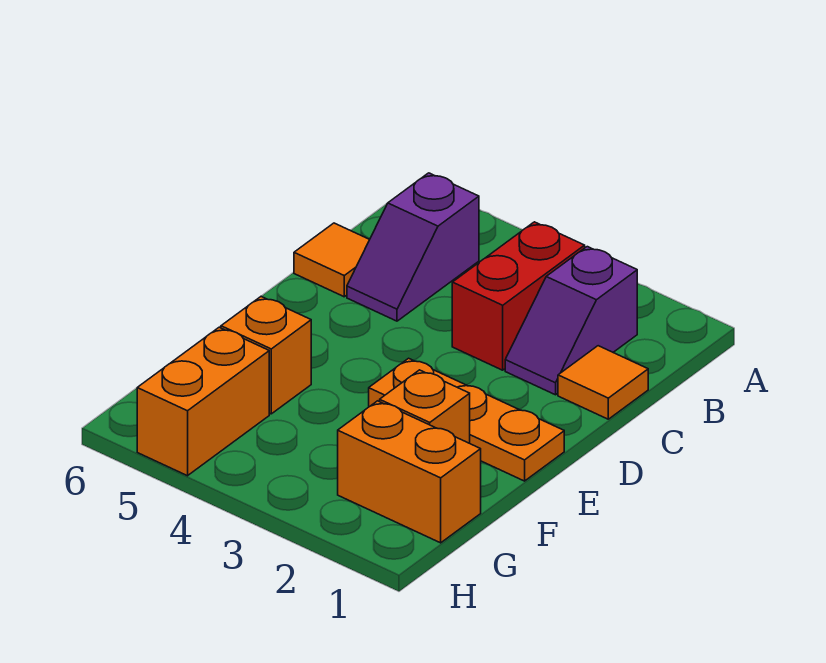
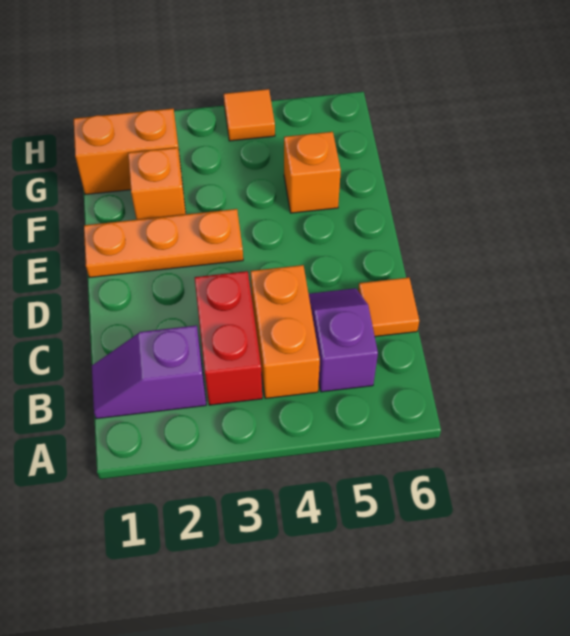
purple slope B2:C2 level 1 top B -> purple slope B1:B2 level 1 top 2
orange tile C1 level 1 -> orange tile H4 level 1
orange brick G5:H5 level 1 -> orange brick B4:C4 level 1

